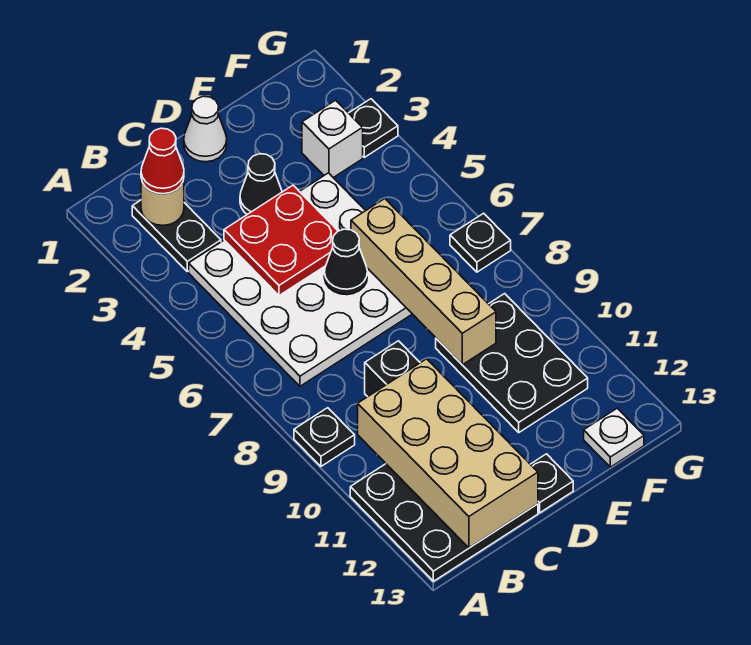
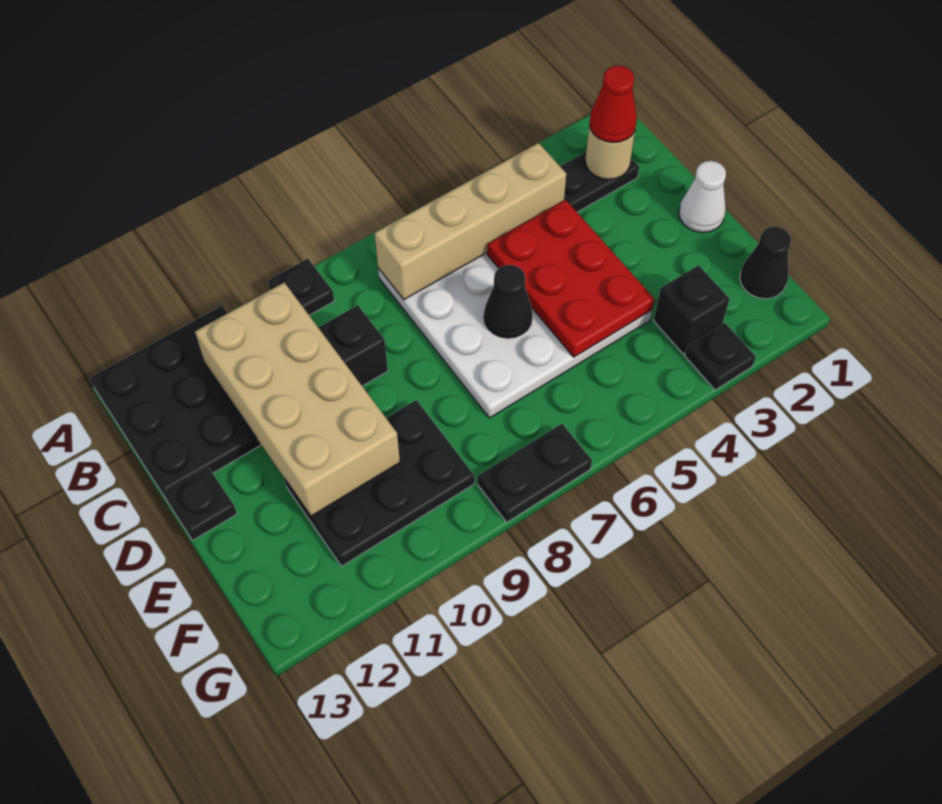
tan brick B10:C13 level 2 -> tan brick B10:E11 level 2
red plate C4:D5 level 2 -> red plate C4:E5 level 2
black cone D3 level 1 -> black cone F1 level 1
tan brick E6:E9 level 2 -> tan brick B4:B7 level 2
white brick F3 level 1 -> black brick F3 level 1
white plate F13 level 1 -> none
black plate G7 level 1 -> black plate G7:G8 level 1

